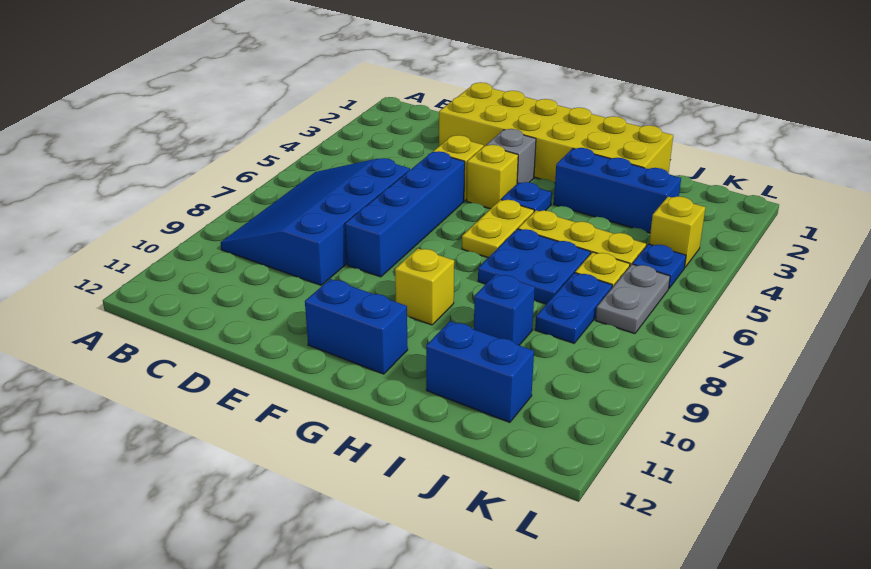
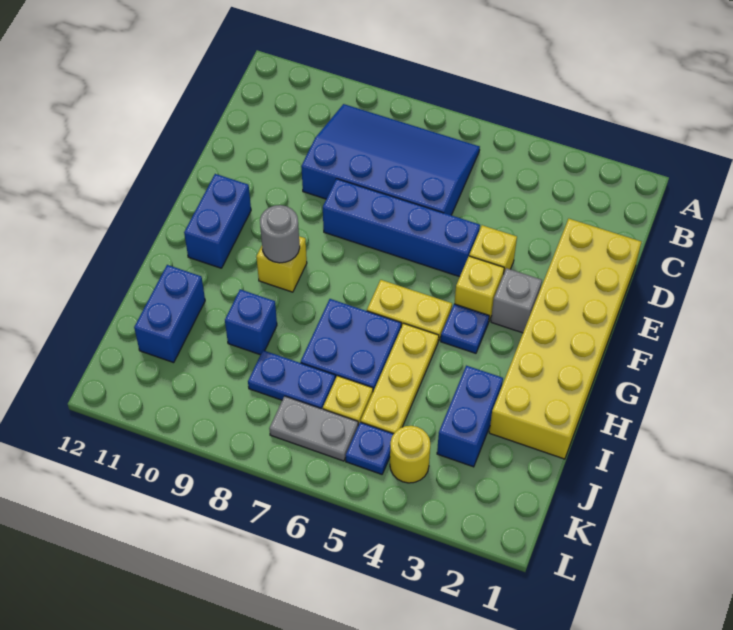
none -> grey round brick G9 level 2
blue brick H3:J3 level 1 -> blue brick I3:J3 level 1
yellow brick K4 level 1 -> yellow round brick K4 level 1

